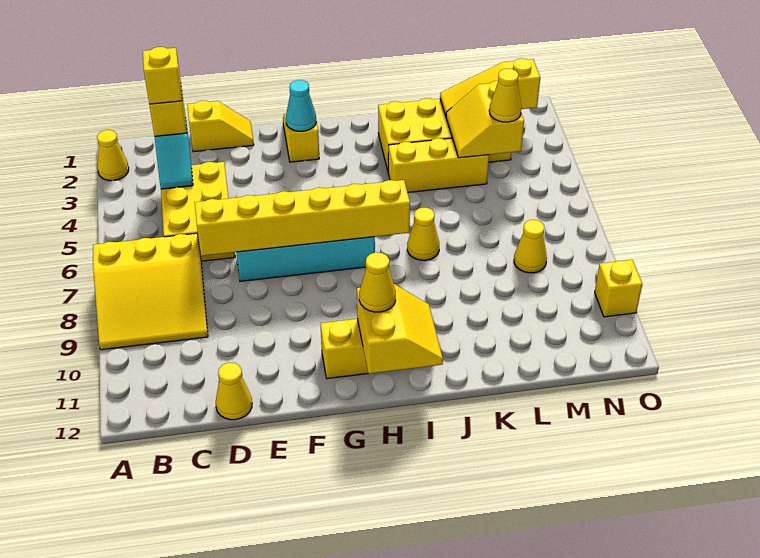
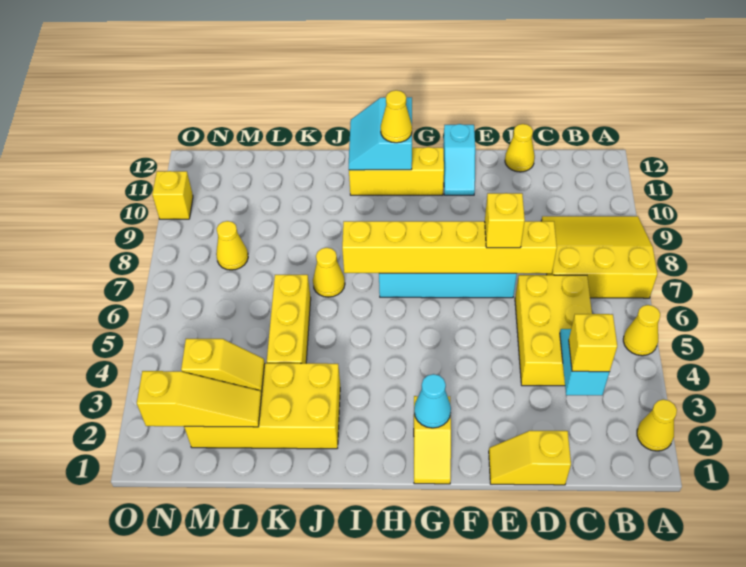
yellow brick C3 level 4 -> yellow brick E7 level 3
none -> cyan slope F11:F12 level 1 top 12
yellow slope H11:I12 level 2 top H -> cyan slope H11:I12 level 2 top H
yellow brick J4:L4 level 1 -> yellow brick K4:K6 level 1
yellow slope L3:M4 level 2 top M -> yellow slope L3:M3 level 2 top M
yellow cone M4 level 3 -> yellow cone A5 level 1

